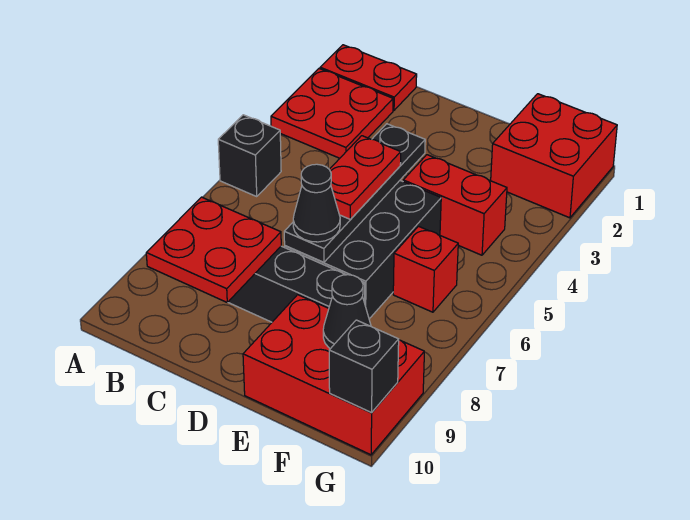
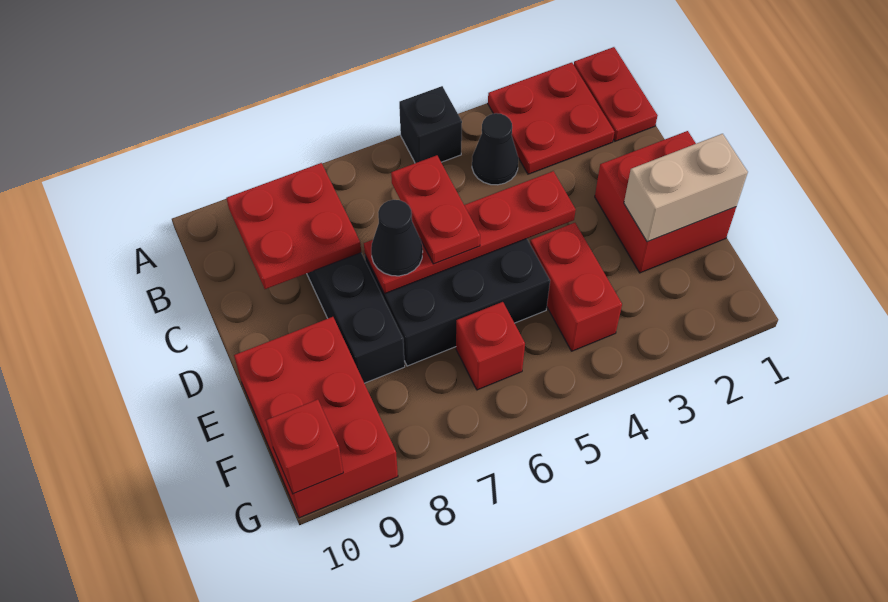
black plate D4:D7 level 2 -> red plate D4:D7 level 2
red plate D5:D6 level 3 -> red plate C6:D6 level 3
none -> tan brick E1:E2 level 2
red brick F1:G2 level 1 -> red brick D1:E2 level 1
black cone F9 level 2 -> black cone B4 level 1
black brick G10 level 2 -> red brick G10 level 2

